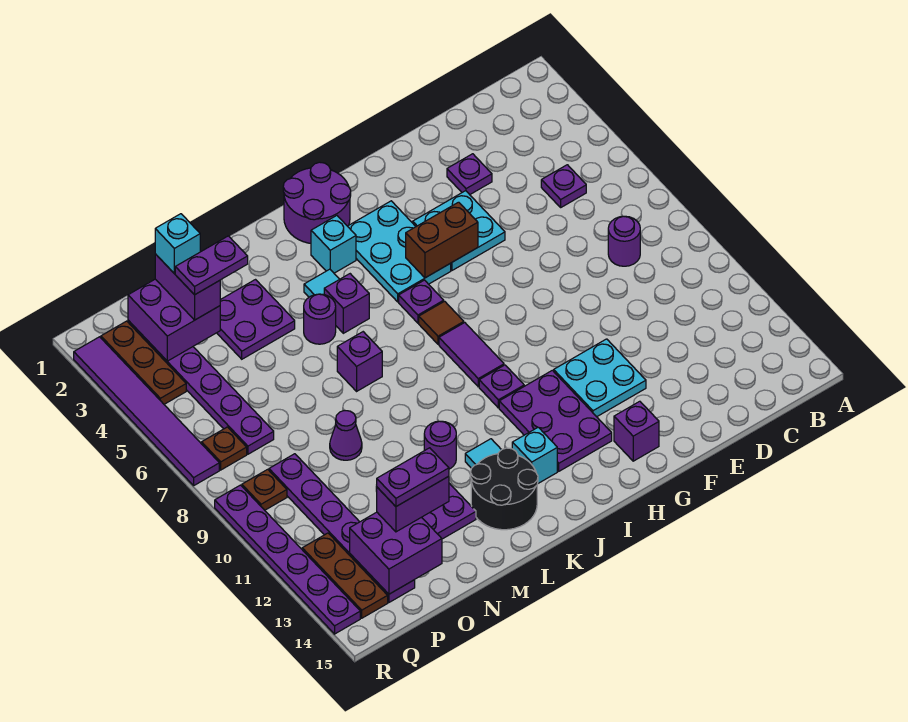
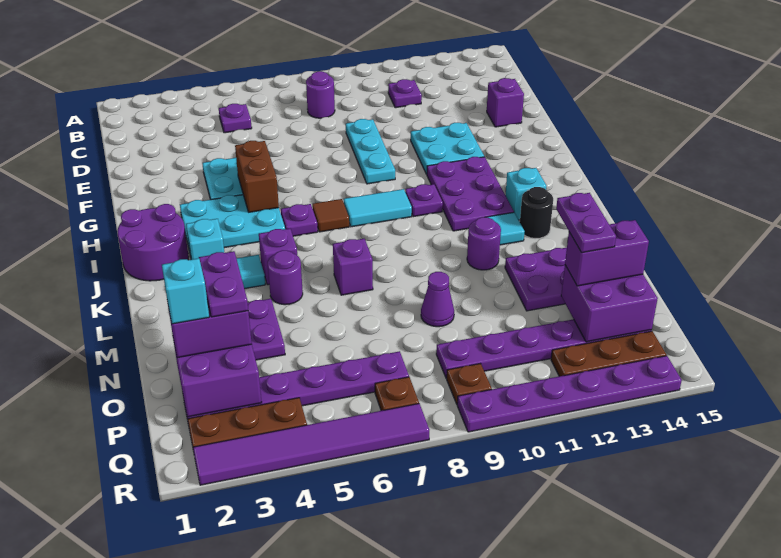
purple plate E3 level 1 -> purple plate C11 level 1
none -> cyan plate E9:G9 level 1
purple brick G14 level 1 -> purple brick E14 level 1
purple plate H11:I13 level 1 -> purple plate H11:J12 level 1
purple tile I8:I9 level 1 -> cyan tile I8:I9 level 1
black round brick K13:L14 level 1 -> black round brick K13 level 1
purple brick N13:O13 level 3 -> purple brick O13:O14 level 3

